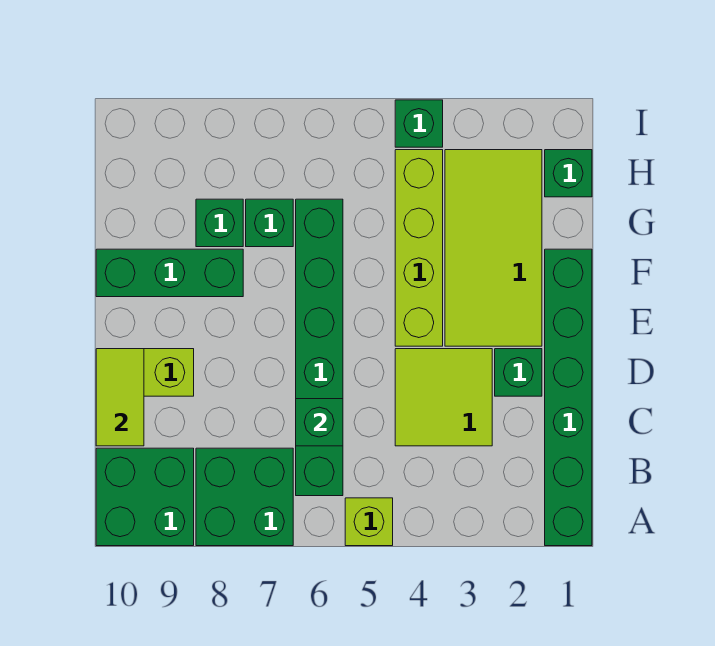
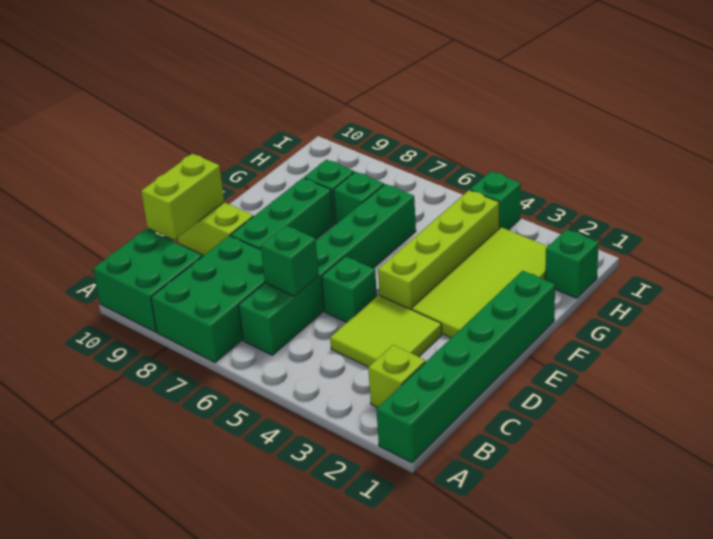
lime brick A5 level 1 -> lime brick B2 level 1
green brick A7:B8 level 1 -> green brick A7:C8 level 1
lime tile C10:D10 level 2 -> lime brick C10:D10 level 2
green brick D2 level 1 -> green brick D5 level 1
green brick F8:F10 level 1 -> green brick D8:F8 level 1

